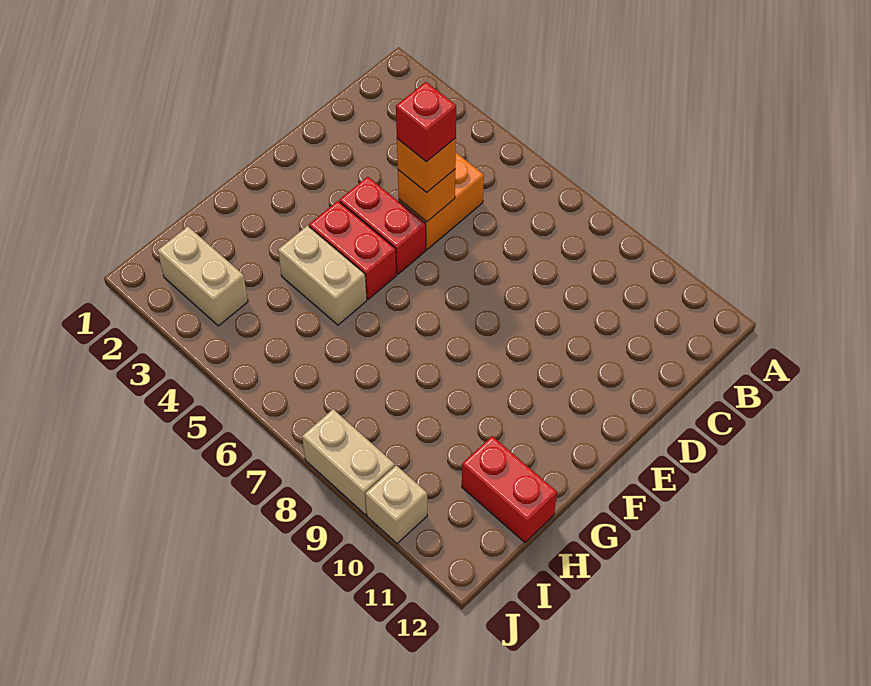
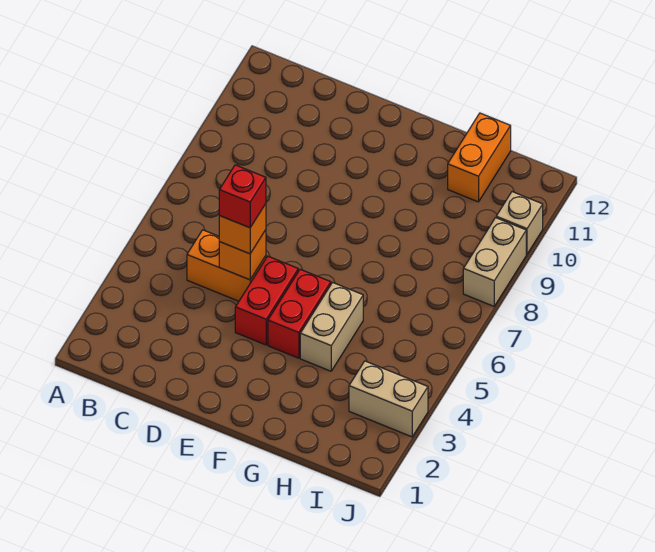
red brick H11:H12 level 1 -> orange brick H11:H12 level 1
tan brick I2:I3 level 1 -> tan brick I3:J3 level 1

